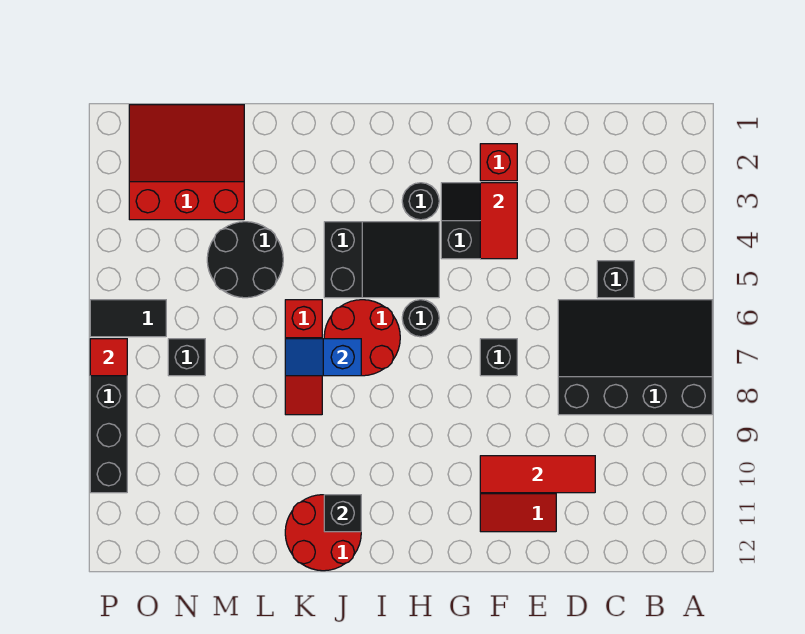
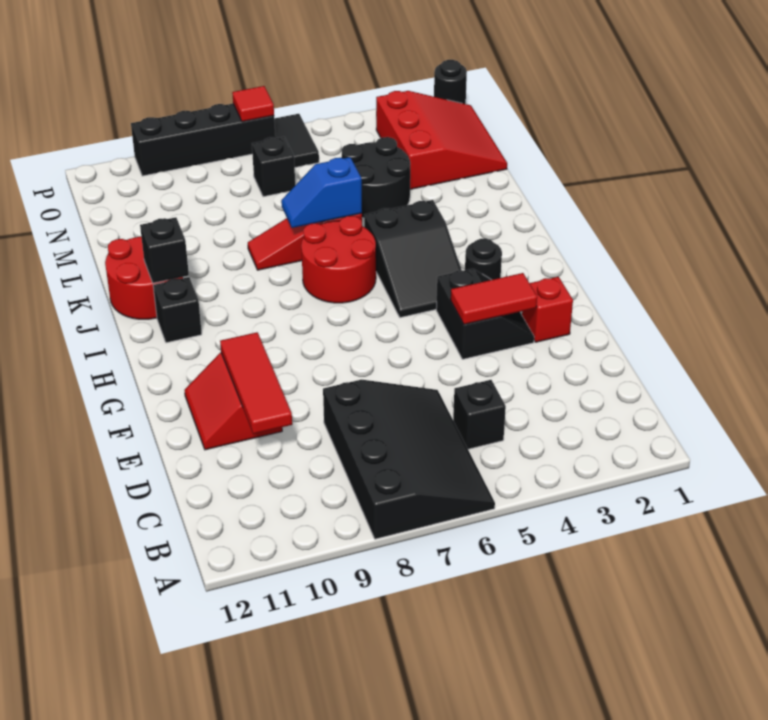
black brick F7 level 1 -> black brick I11 level 1
black round brick H6 level 1 -> black round brick P1 level 1
blue slope J7:K7 level 2 top J -> blue slope K6:K7 level 2 top 6

